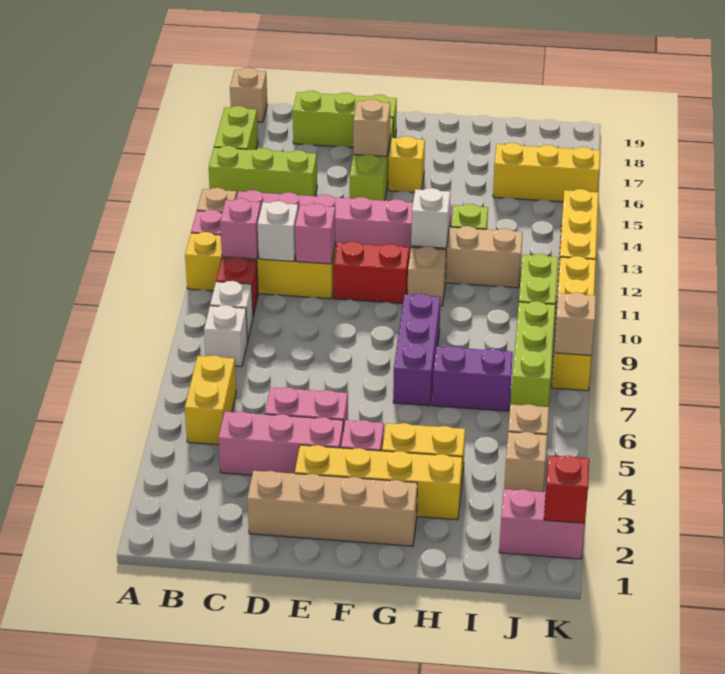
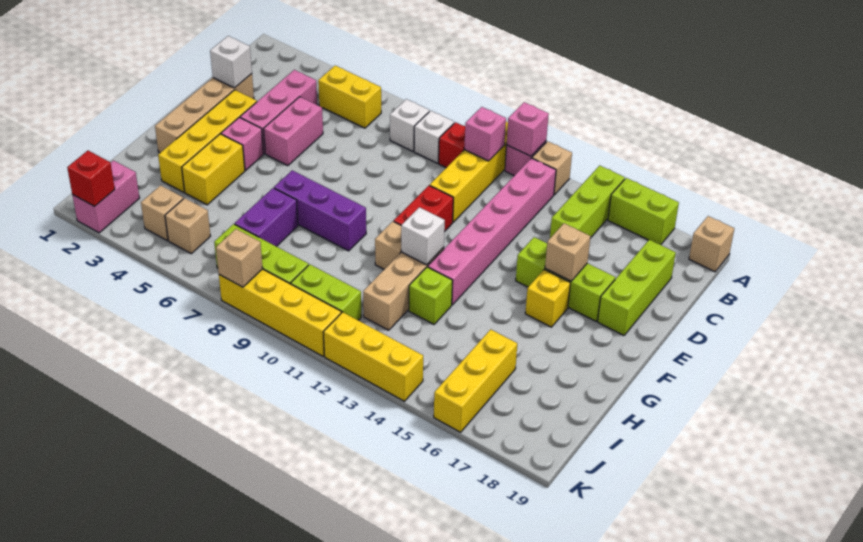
white brick C11 level 2 -> white brick D2 level 2
pink brick D11 level 2 -> pink brick A12 level 2

